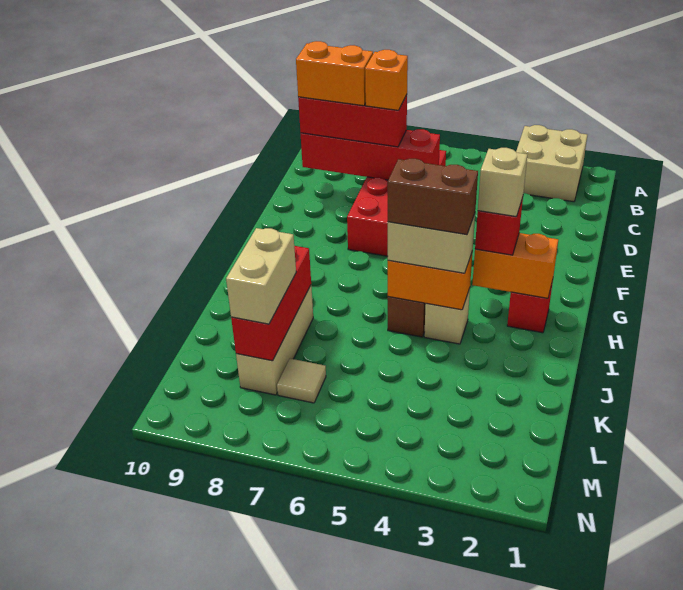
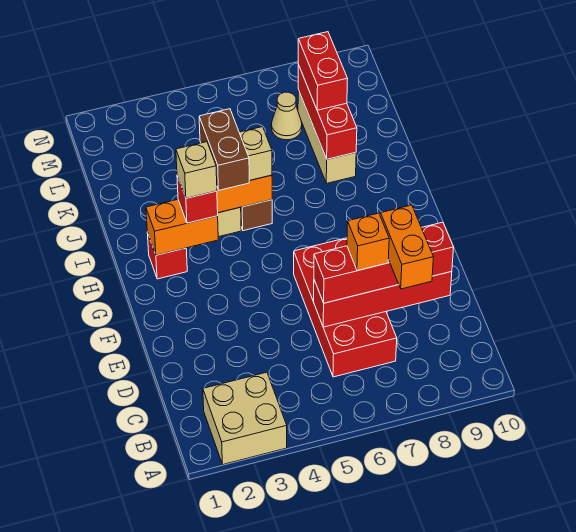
red brick D7:D9 level 3 -> red brick D6:D9 level 3
orange brick D8:D9 level 4 -> orange brick C8:D8 level 4
brown brick I4:I5 level 4 -> brown brick H4:I4 level 4
tan brick K8:L8 level 3 -> red brick K8:L8 level 3
tan tile L7 level 1 -> tan cone L7 level 1

